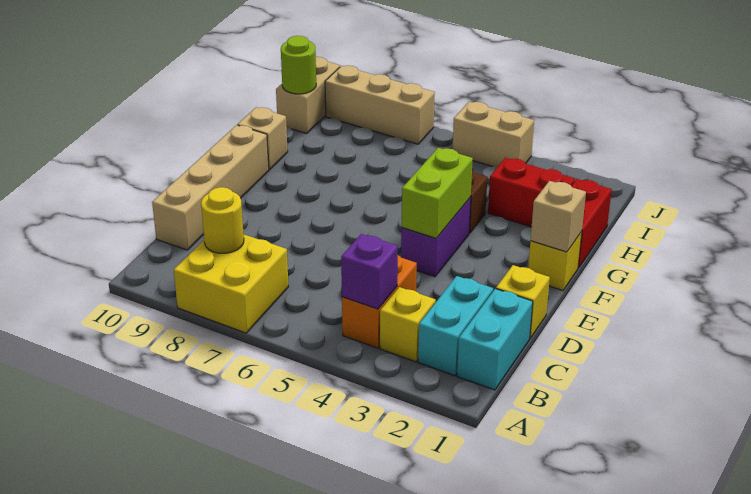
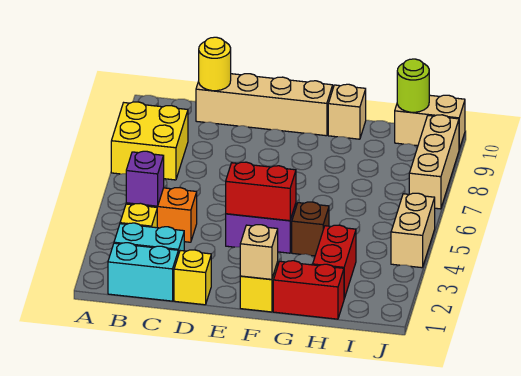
yellow round brick B8 level 2 -> yellow round brick C10 level 2
lime brick E4:F4 level 2 -> red brick E4:F4 level 2

